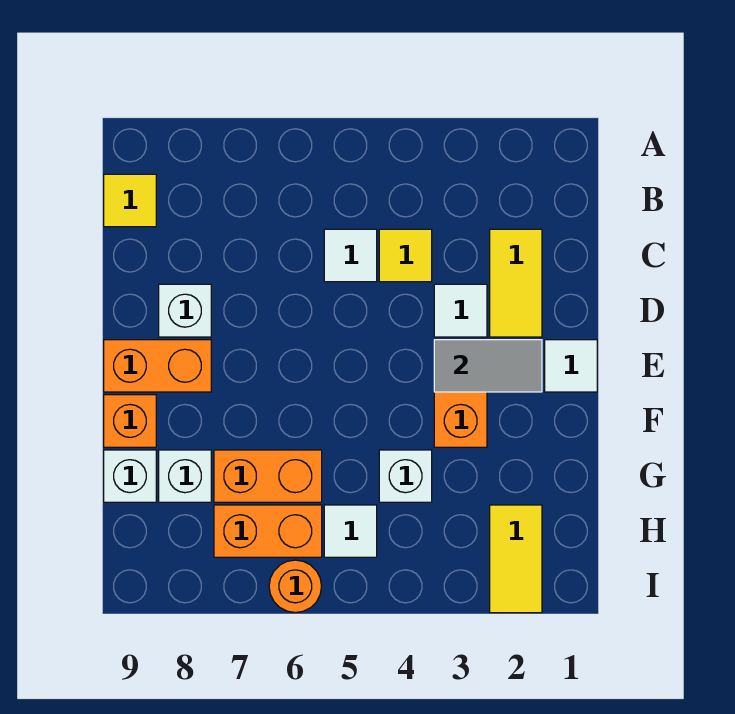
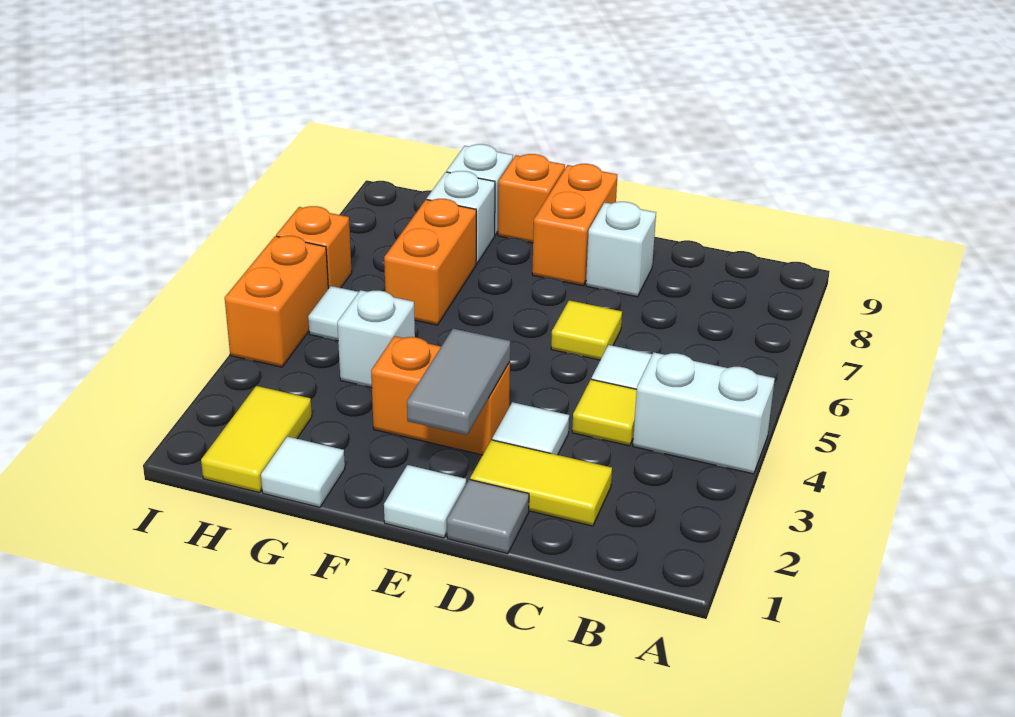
none -> white brick A4:B4 level 1
yellow tile B9 level 1 -> yellow tile D6 level 1
none -> grey tile D1 level 1
none -> white tile G1 level 1
yellow tile H2:I2 level 1 -> yellow tile H1:H2 level 1
orange brick H6:H7 level 1 -> orange brick I4:I5 level 1
orange round brick I6 level 1 -> orange brick I6 level 1

